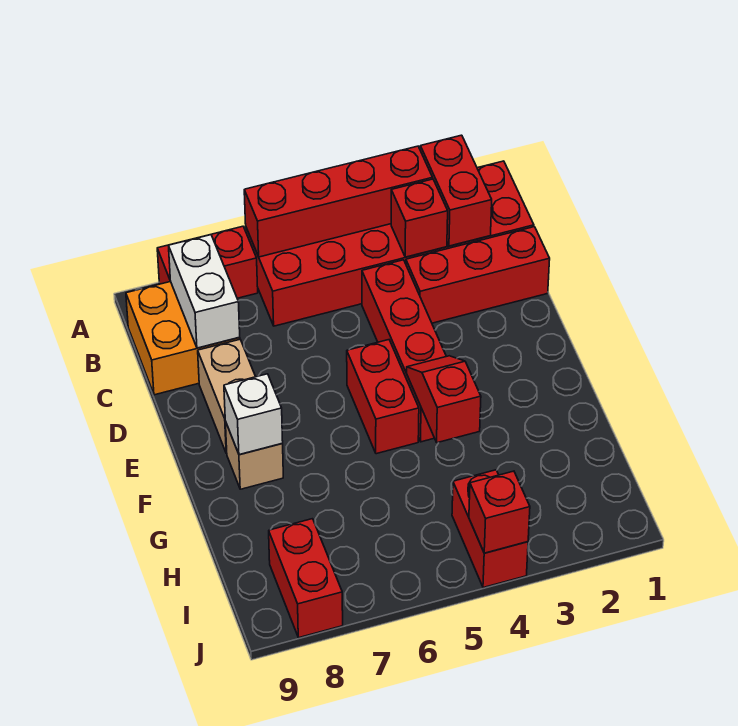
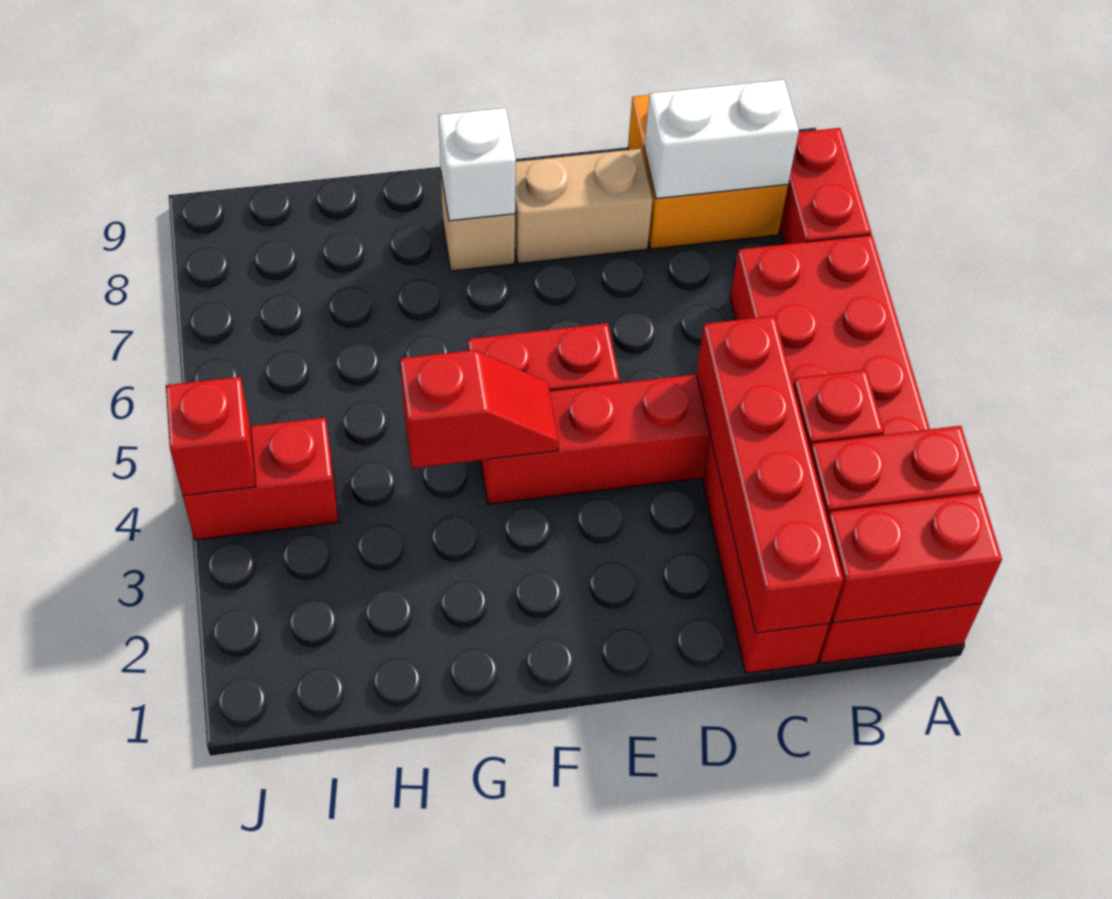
red brick A3:A6 level 2 -> red brick C1:C4 level 2
red brick I8:J8 level 1 -> red brick A1:B1 level 2

